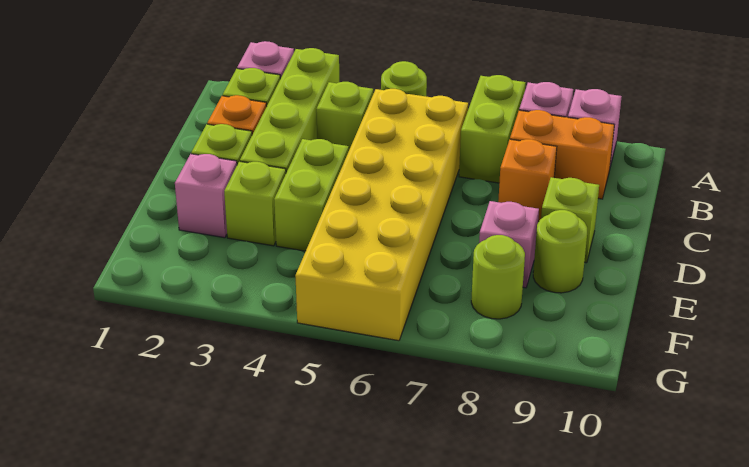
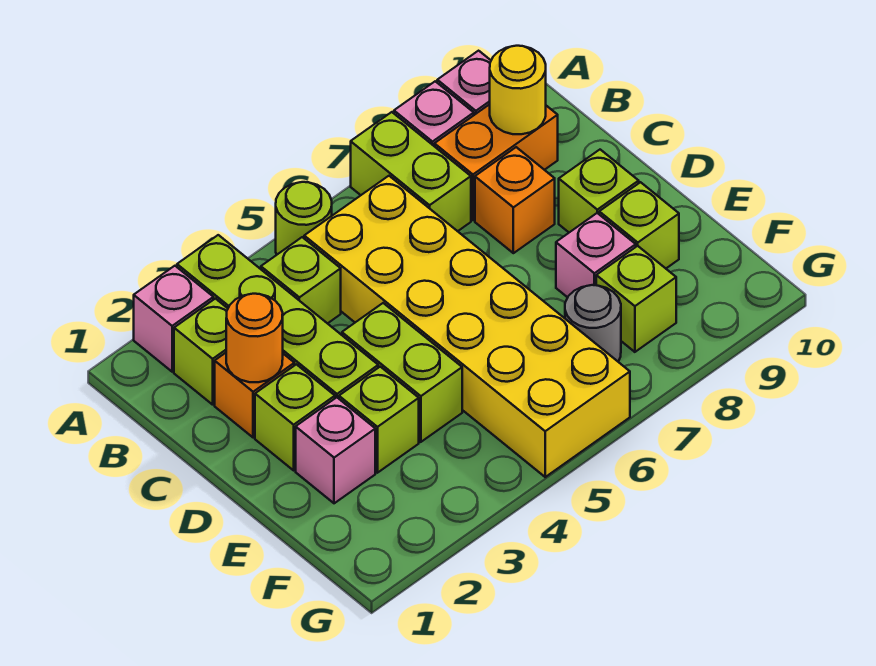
none -> yellow round brick B9 level 2
none -> orange round brick C2 level 2
lime round brick E9 level 1 -> lime brick E9 level 1
none -> grey round brick F7 level 1
lime round brick F8 level 1 -> lime brick F8 level 1

